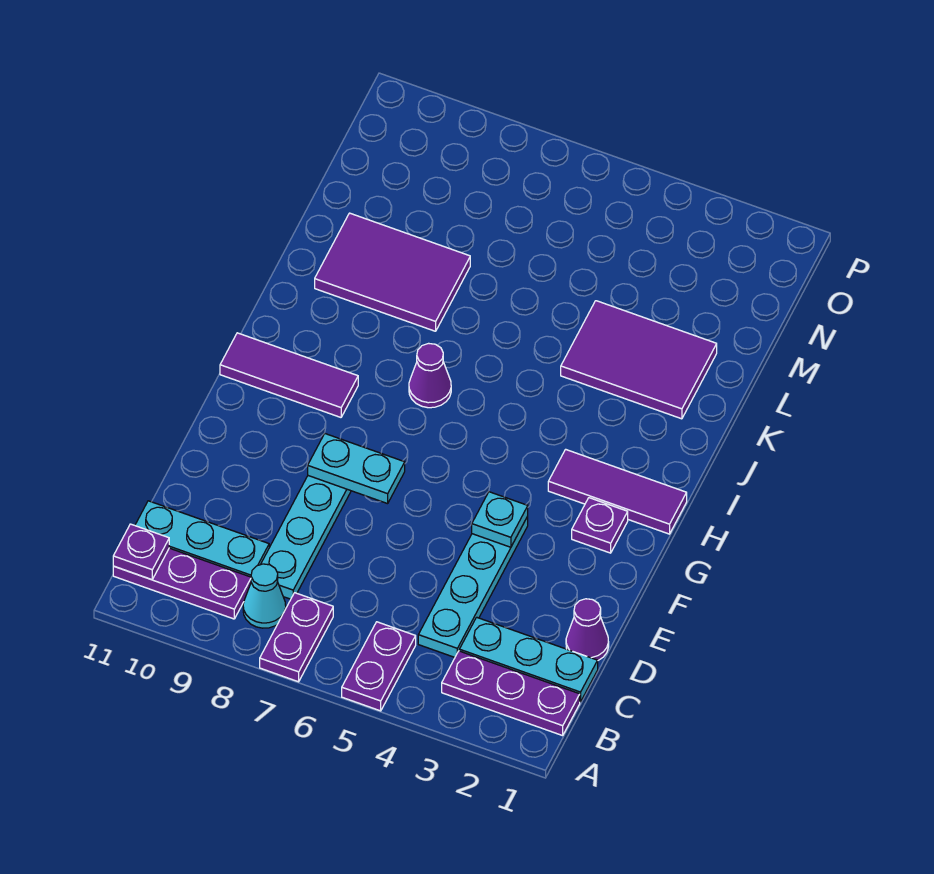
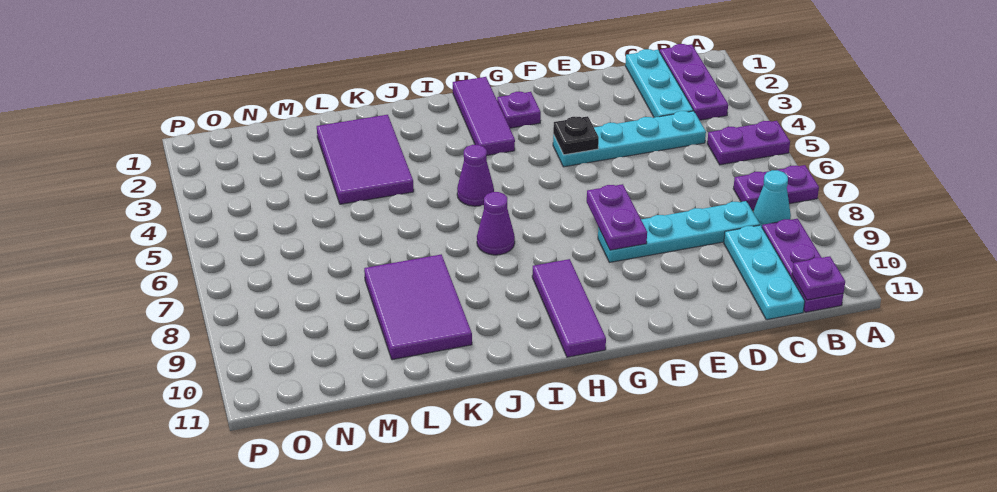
purple cone D1 level 1 -> purple cone I5 level 1
cyan plate F4 level 2 -> black plate F4 level 2
cyan plate F7:F8 level 2 -> purple plate F7:F8 level 2

